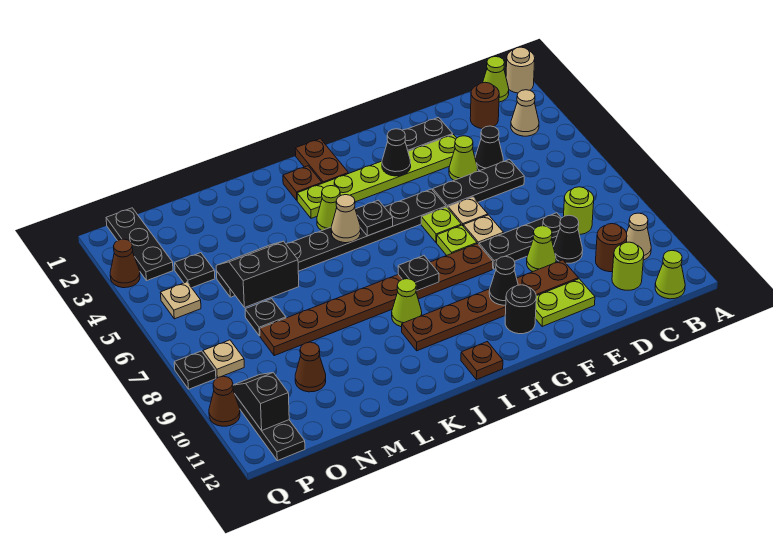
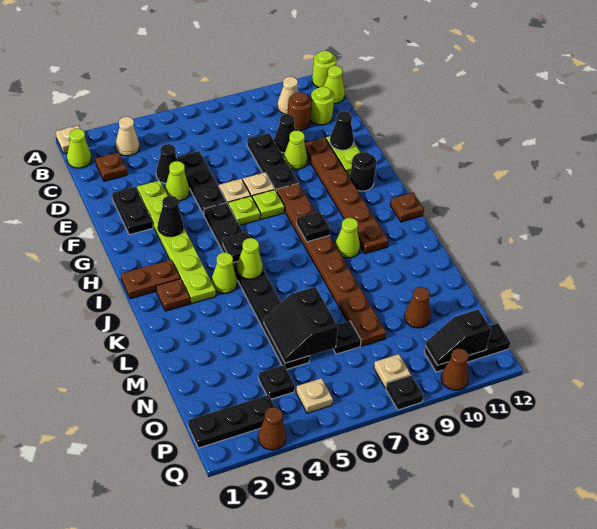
tan round brick A1 level 1 -> tan plate A1 level 1
brown round brick C2 level 1 -> brown plate C2 level 1
lime round brick C8 level 1 -> lime round brick A12 level 1
black cone G10 level 2 -> black cone E11 level 2
tan cone J5 level 2 -> lime cone J5 level 2

